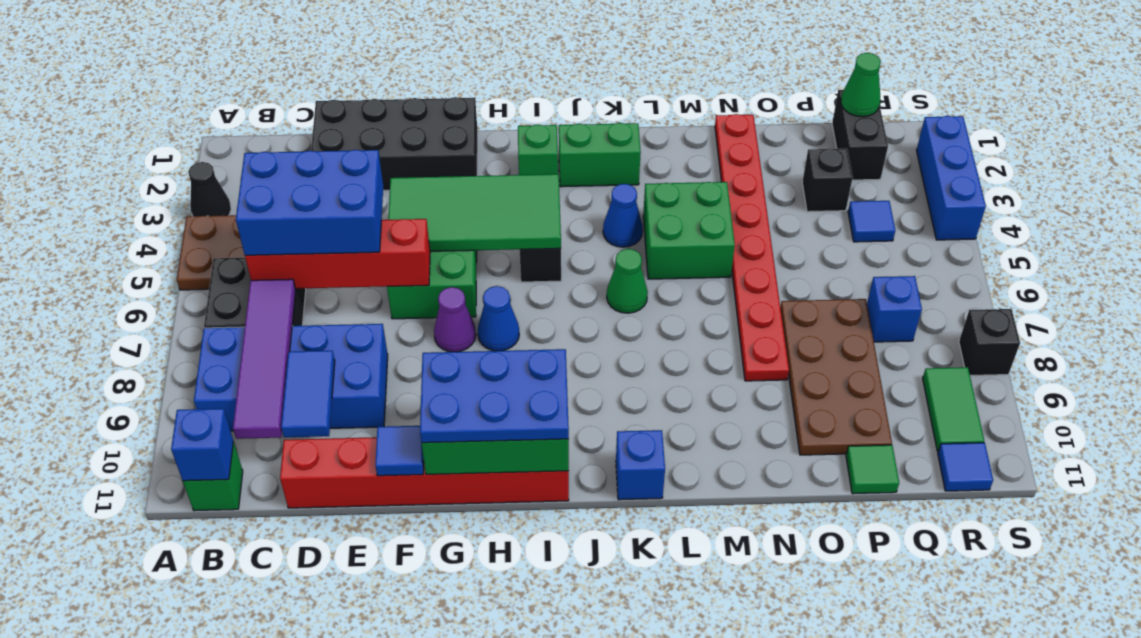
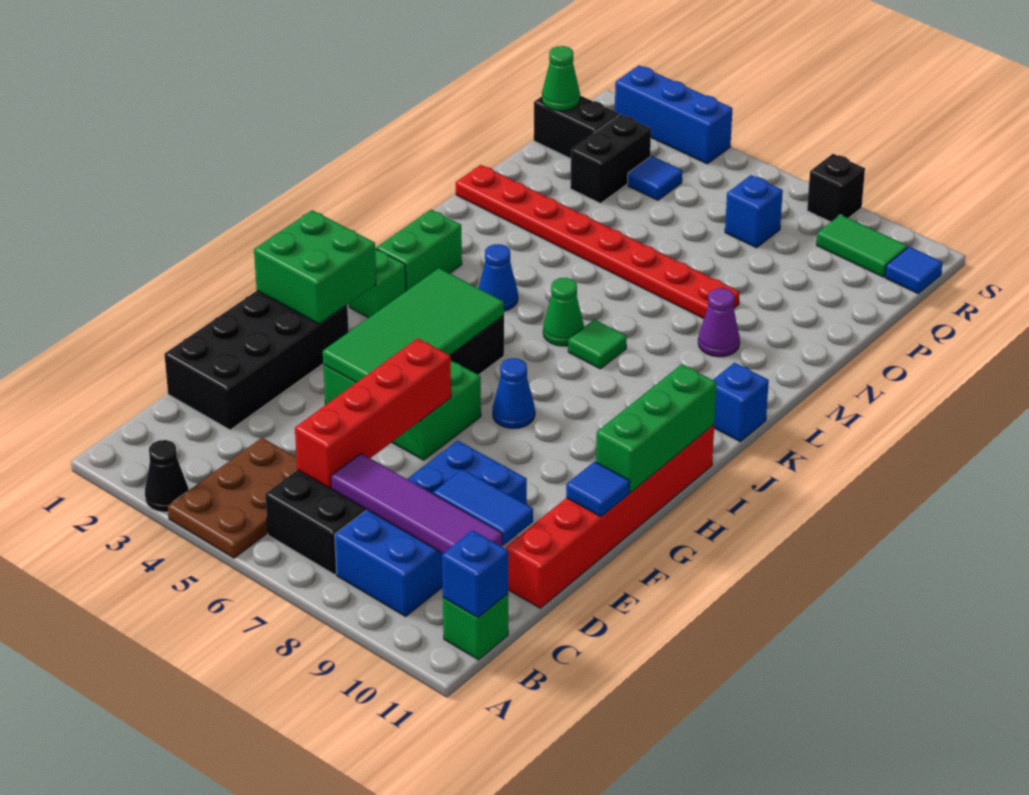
blue brick C5:E6 level 3 -> none
purple cone G7 level 1 -> purple cone M9 level 1
blue plate G10:I11 level 3 -> none
green brick L4:M5 level 1 -> green brick G1:H2 level 2
brown plate O7:P10 level 1 -> none
black brick P3 level 1 -> black brick P3:Q3 level 1
green tile P11 level 1 -> green tile K7 level 1

